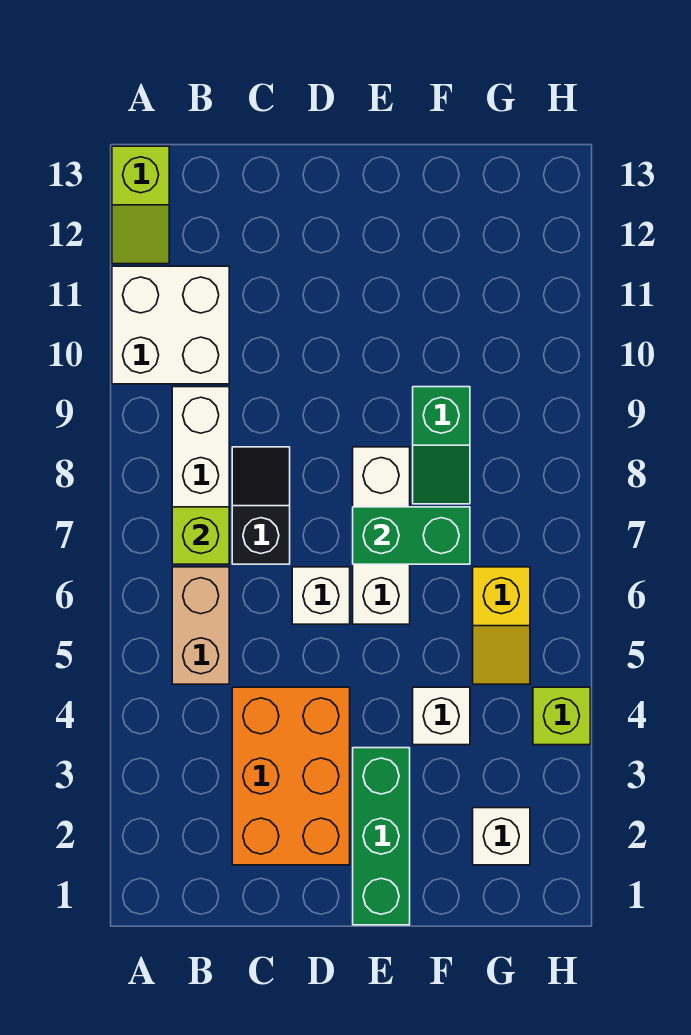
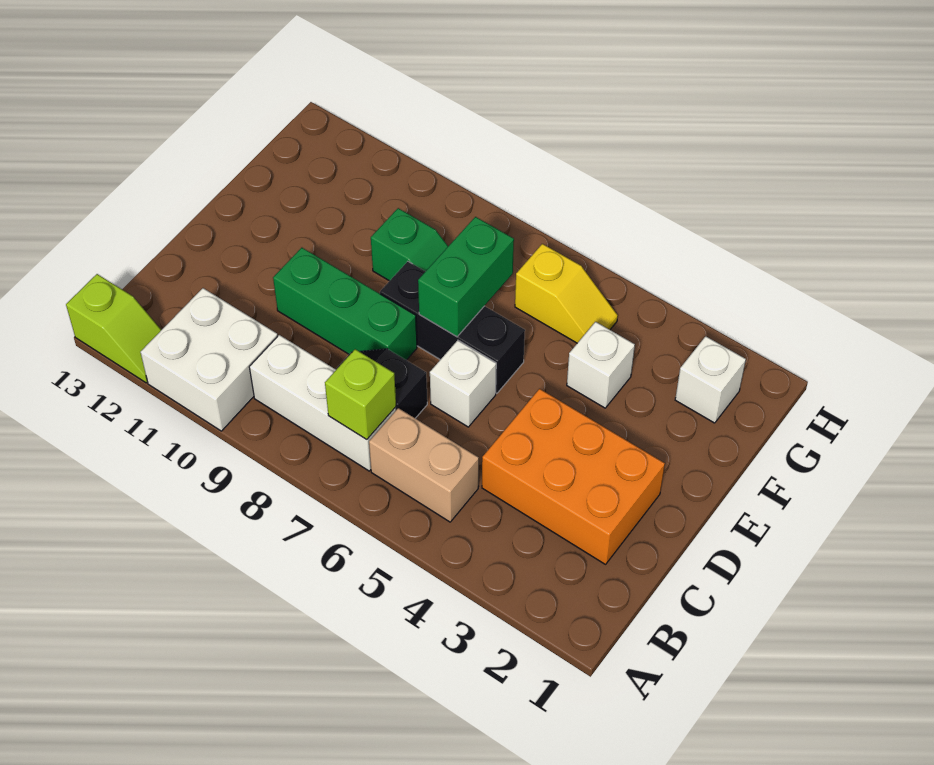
green brick E1:E3 level 1 -> green brick D8:D10 level 1
white brick E6:E8 level 1 -> black brick E6:E8 level 1
lime brick H4 level 1 -> none

